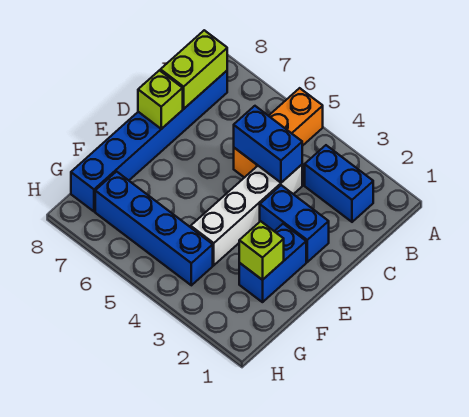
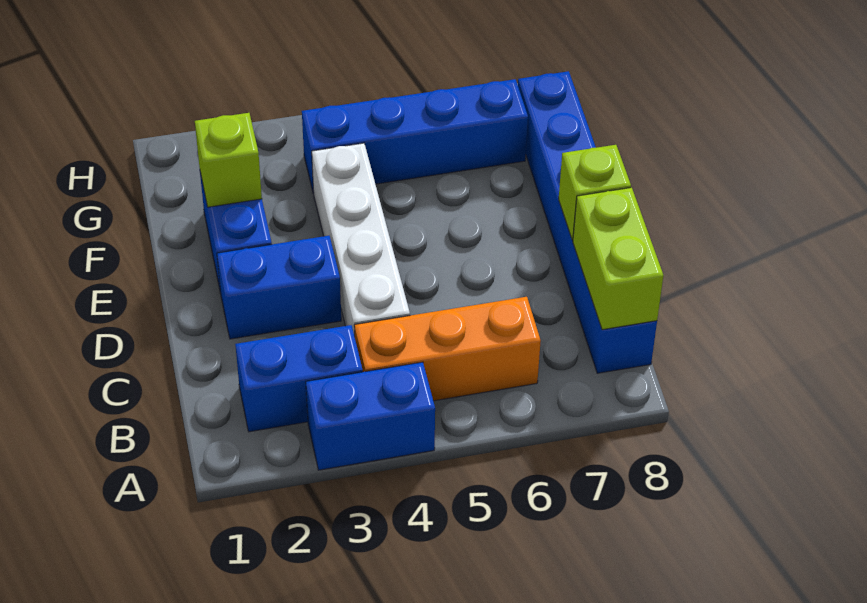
orange brick A5:C5 level 1 -> orange brick B4:B6 level 1
blue brick C4:C5 level 2 -> blue brick A3:A4 level 1

